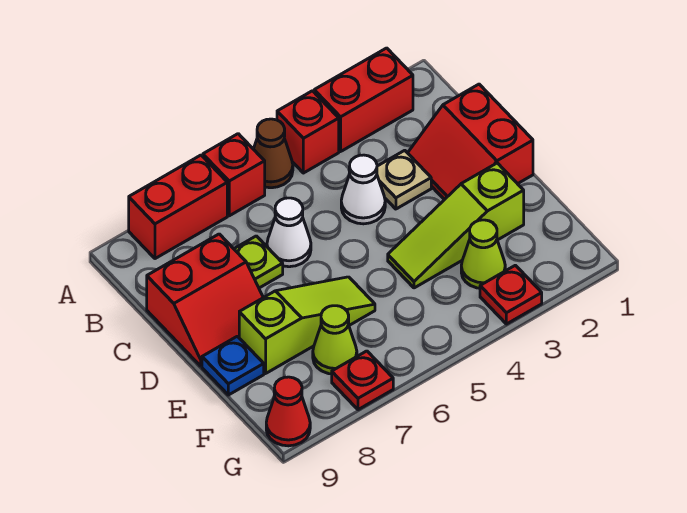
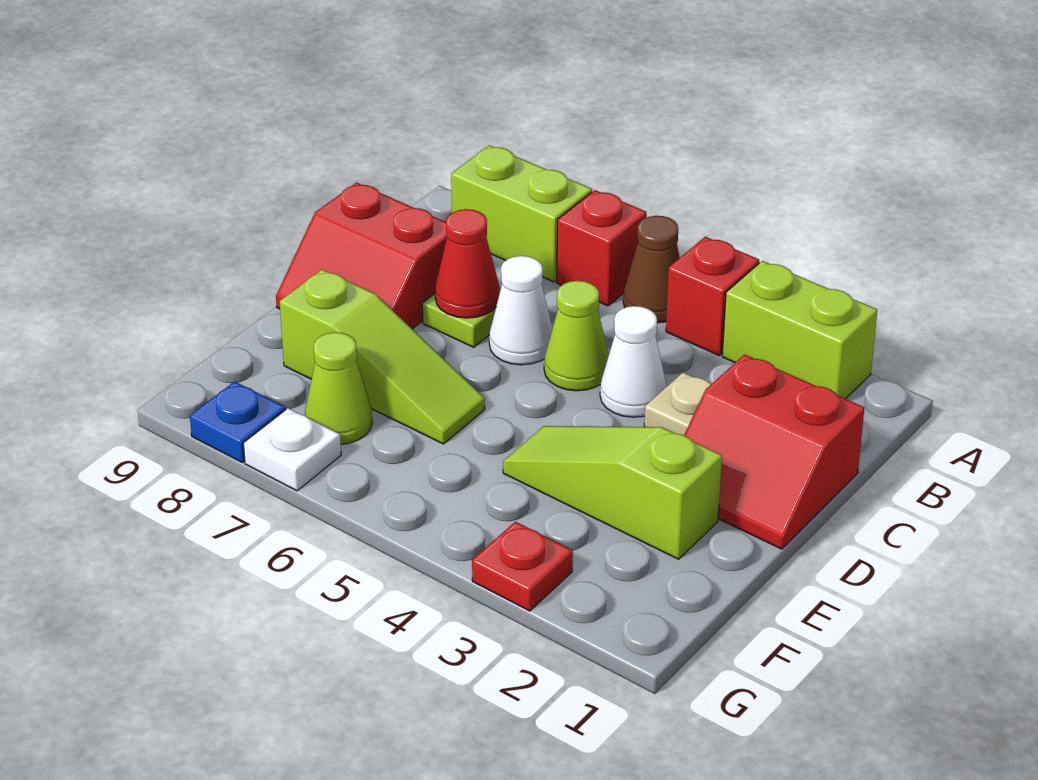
red brick A2:A3 level 1 -> lime brick A2:A3 level 1
red brick A7:A8 level 1 -> lime brick A7:A8 level 1
red slope C1:D2 level 1 top 1 -> red slope C1:D2 level 1 top C
blue plate E9 level 1 -> blue plate G8 level 1
lime cone F3 level 1 -> lime cone C5 level 1
red plate G7 level 1 -> white plate G7 level 1
red cone G9 level 1 -> red cone C7 level 2

